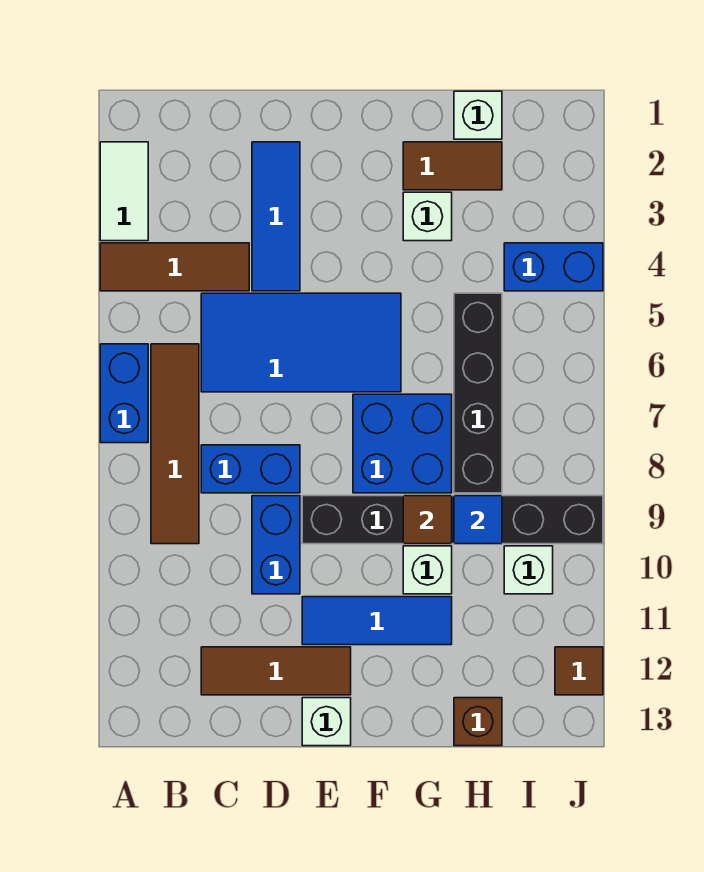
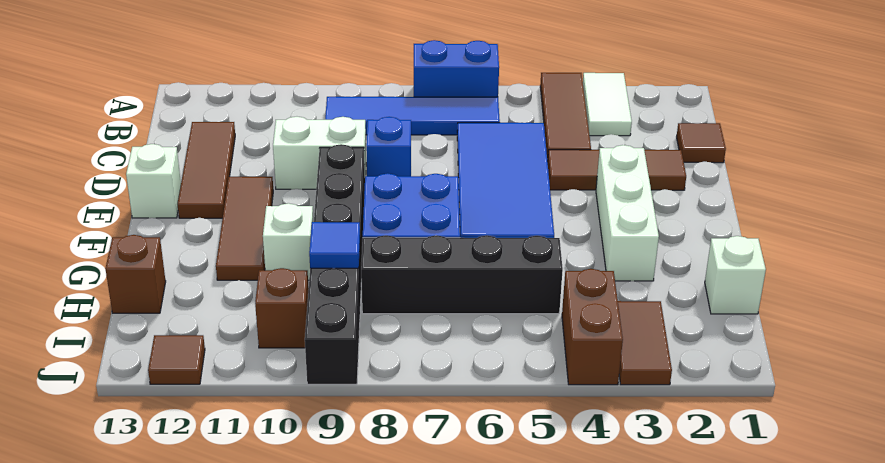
white tile A2:A3 level 1 -> white tile A3:B3 level 1
brown tile B6:B9 level 1 -> blue tile B6:B9 level 1
blue brick C8:D8 level 1 -> blue brick D8 level 1
blue tile D2:D4 level 1 -> brown tile D2:D4 level 1
blue brick D9:D10 level 1 -> white brick D9:D10 level 1
blue tile E11:G11 level 1 -> brown tile E11:G11 level 1
brown tile G2:H2 level 1 -> brown tile I3:J3 level 1
white brick G3 level 1 -> white brick E3:G3 level 1
brown tile G9 level 2 -> brown tile C1 level 1
blue brick I4:J4 level 1 -> brown brick I4:J4 level 1
white brick I10 level 1 -> brown brick I10 level 1

